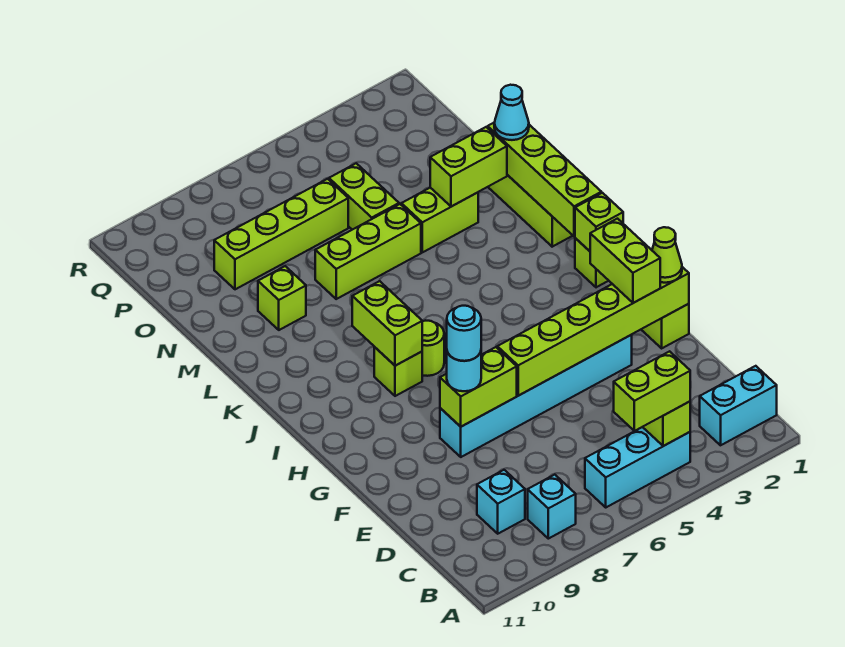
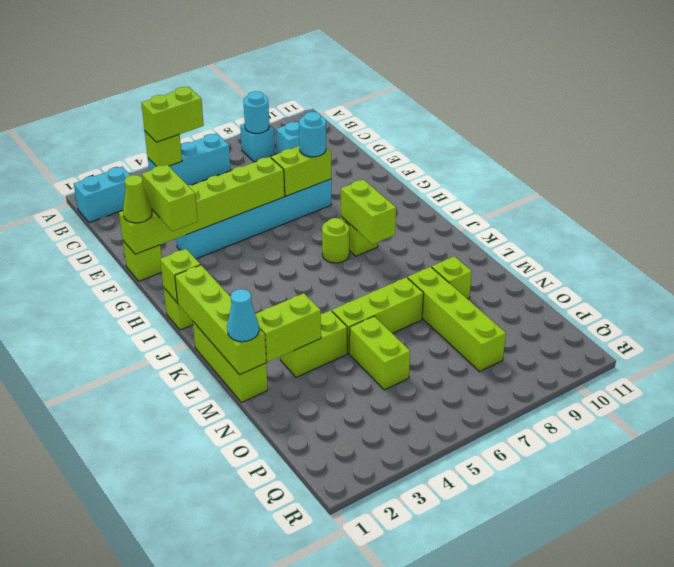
cyan round brick F8 level 4 -> cyan round brick B8 level 2
lime brick O6:O9 level 1 -> lime brick M8:P8 level 1

